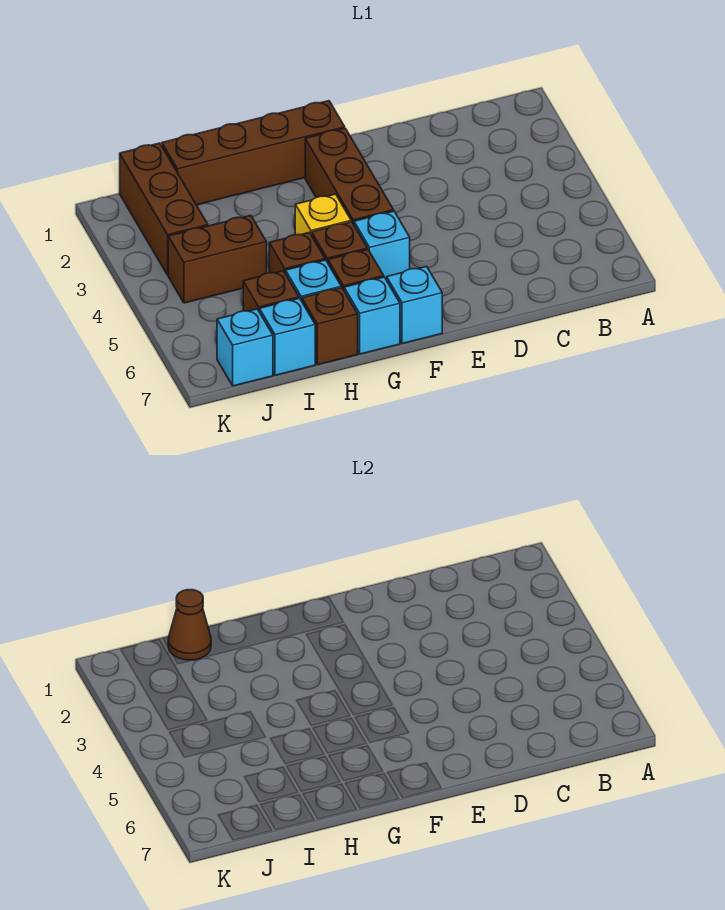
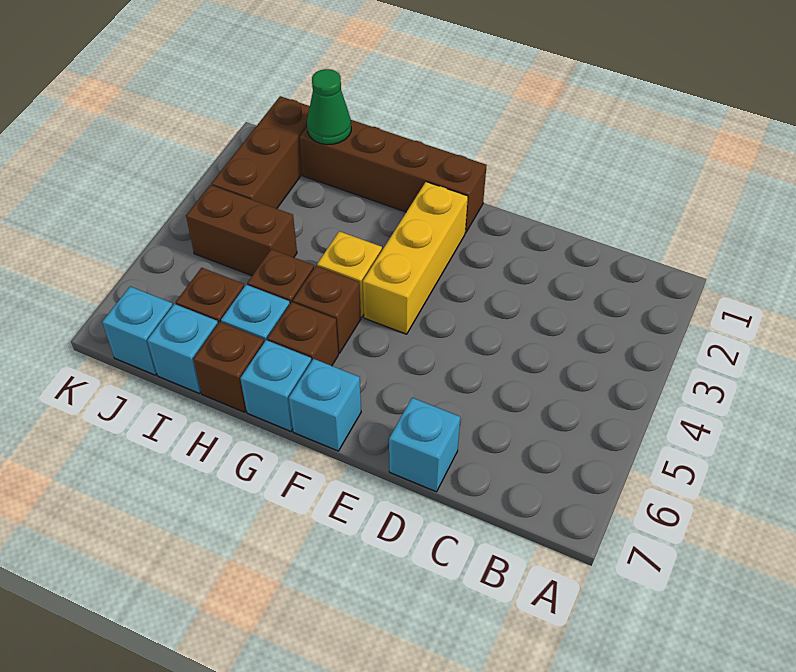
brown brick F2:F4 level 1 -> yellow brick F2:F4 level 1
cyan brick F5 level 1 -> cyan brick D7 level 1
brown cone I1 level 2 -> green cone I1 level 2

